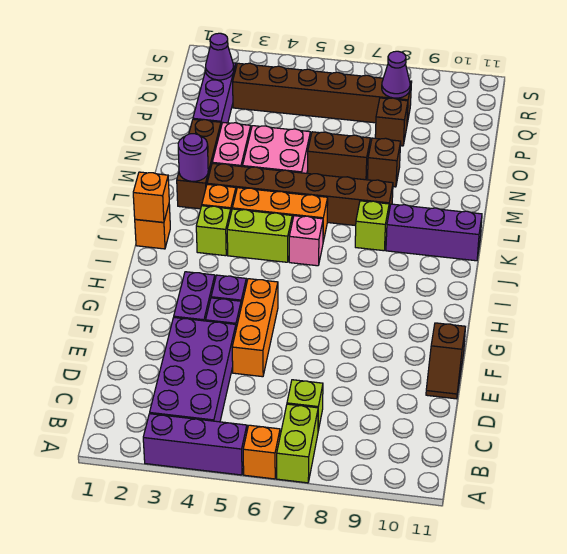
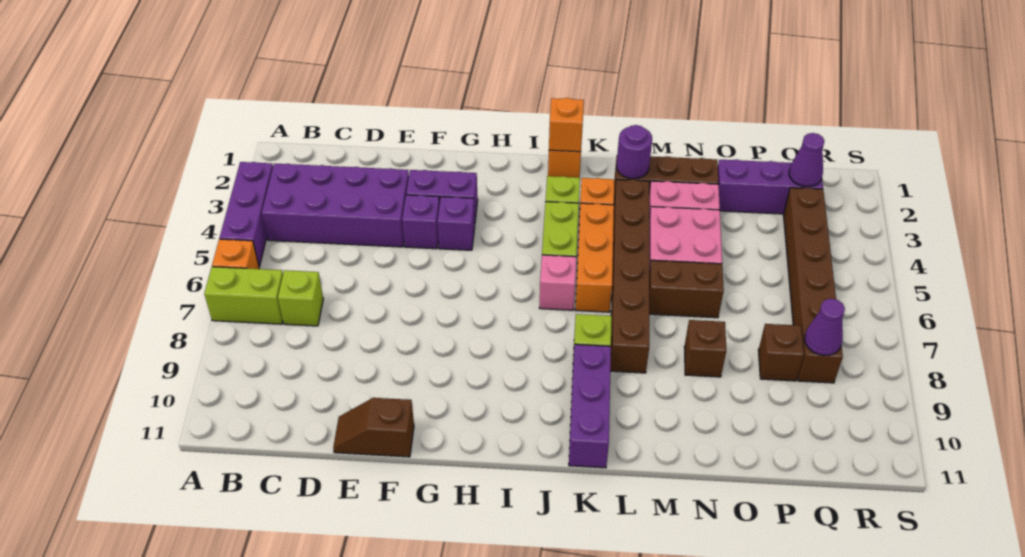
orange brick E5:G5 level 1 -> none
brown brick N6:N7 level 1 -> brown brick M6:N6 level 1

